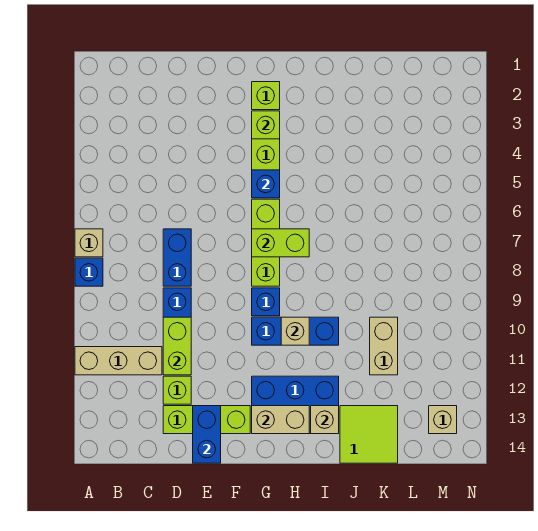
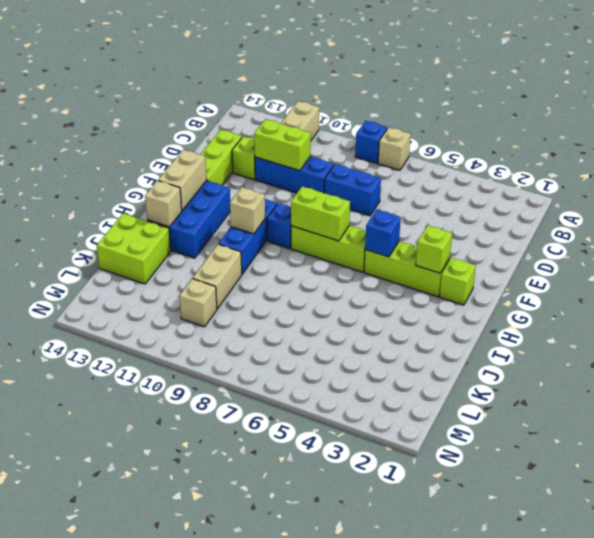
blue brick E13:E14 level 2 -> none
lime brick G7:H7 level 2 -> lime brick G7:G8 level 2
lime tile J13:K14 level 1 -> lime brick J13:K14 level 1
tan brick K10:K11 level 1 -> tan brick J10:K10 level 1
tan brick M13 level 1 -> tan brick L10 level 1

